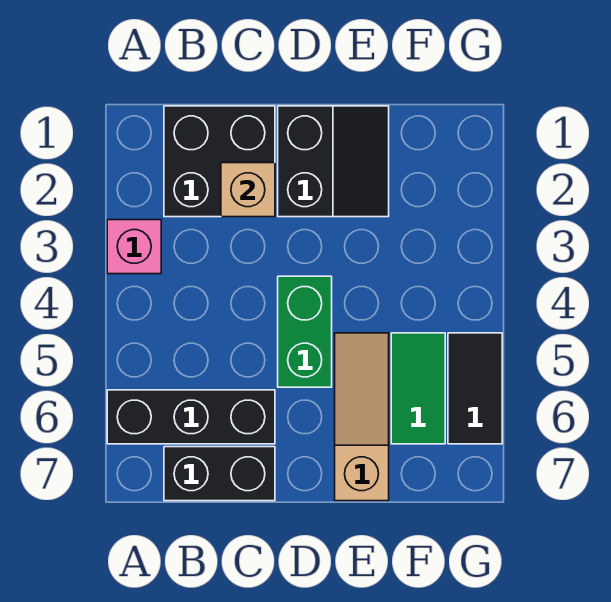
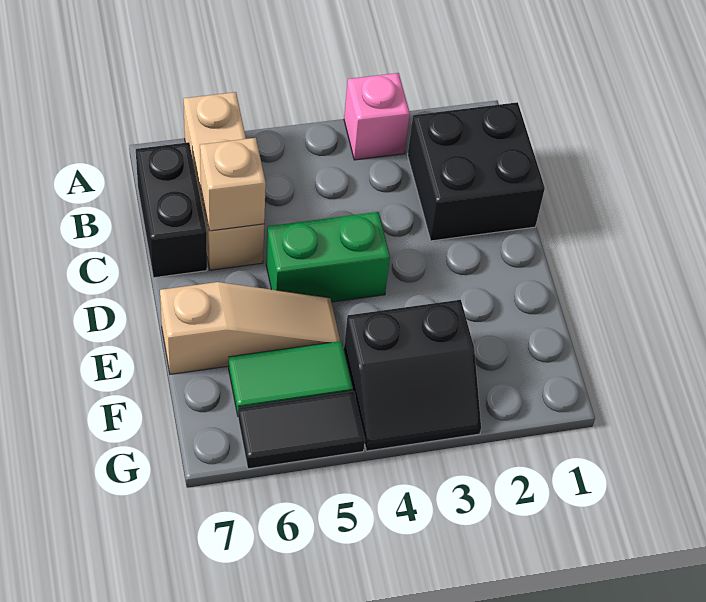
black brick A6:C6 level 1 -> tan brick A6:C6 level 1
tan brick C2 level 2 -> tan brick C6 level 2
black slope D1:E2 level 1 top D -> black slope F3:G4 level 1 top F

